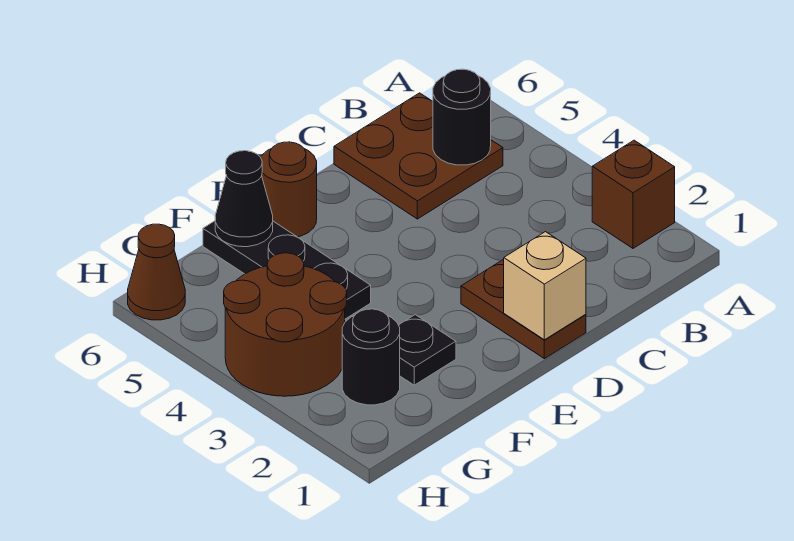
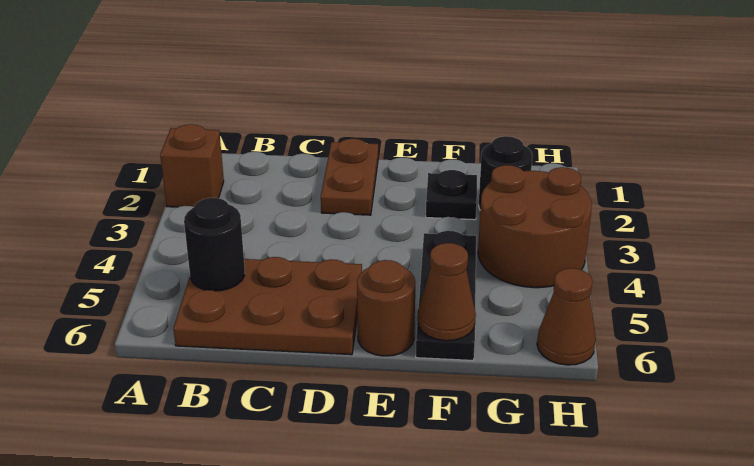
brown plate B5:C6 level 1 -> brown plate B5:D6 level 1
tan brick D1 level 2 -> none
black cone F6 level 2 -> brown cone F6 level 2

